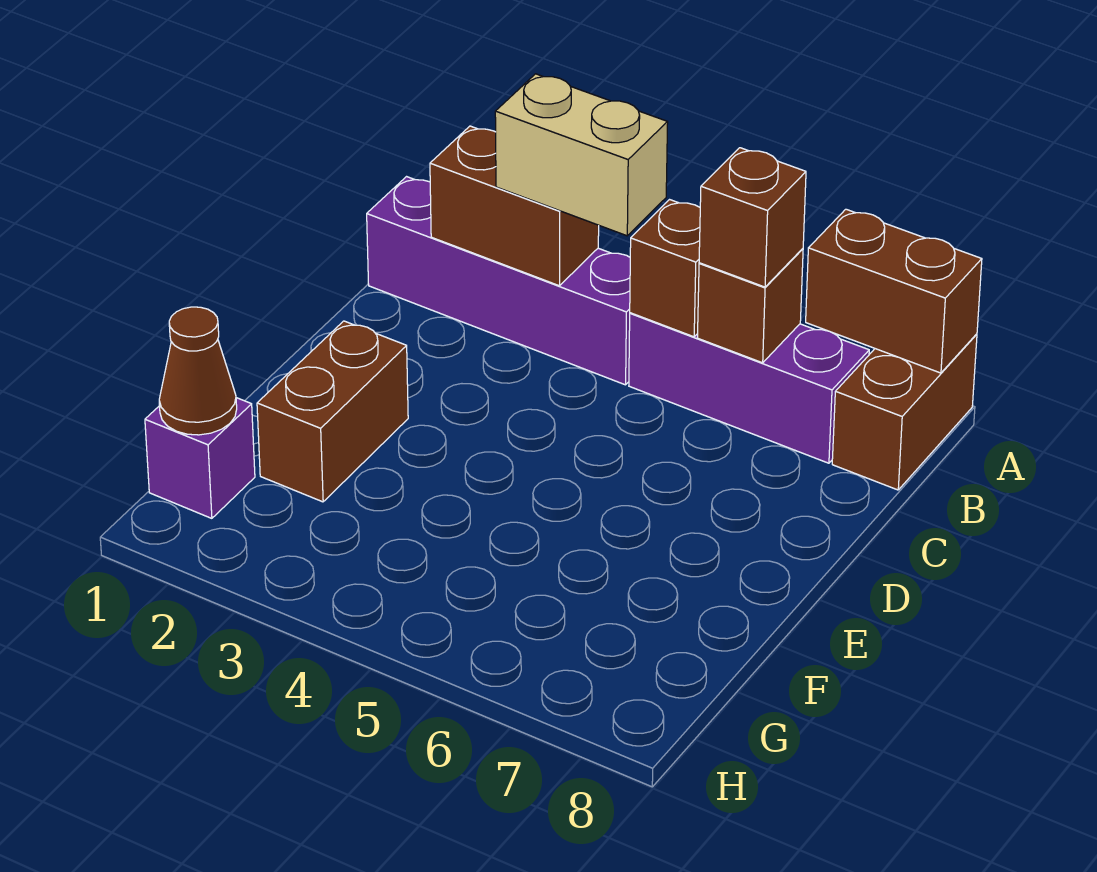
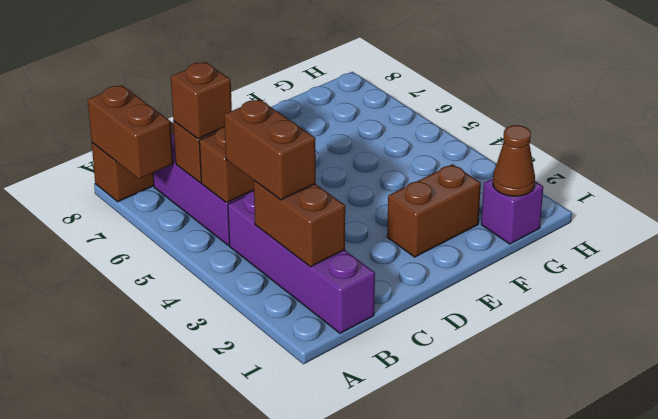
tan brick B3:B4 level 3 -> brown brick B3:B4 level 3

